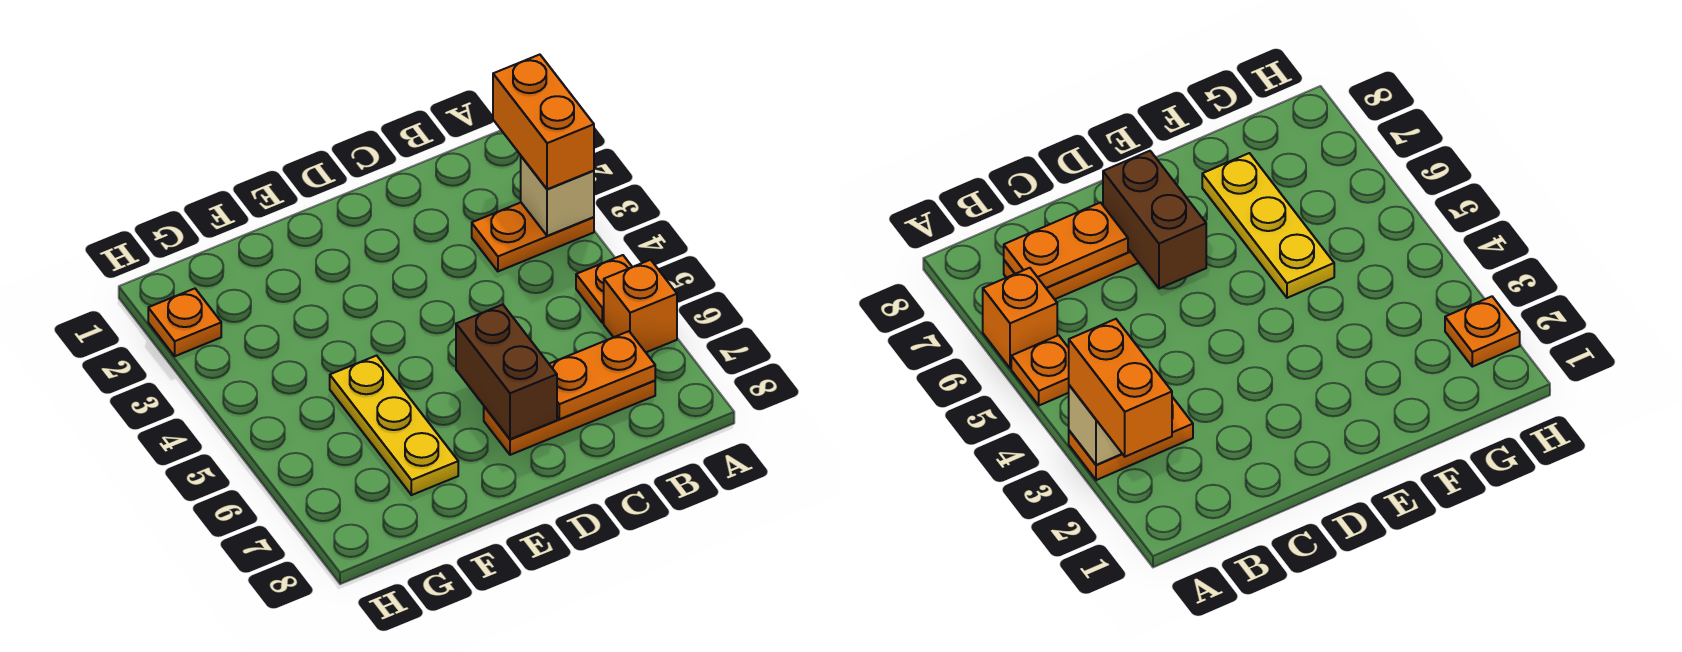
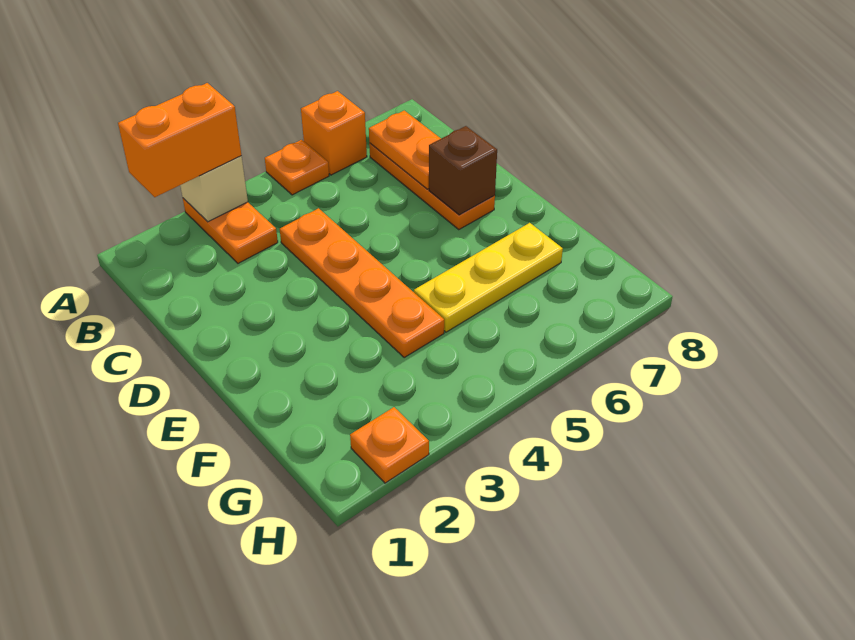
none -> orange plate C4:F4 level 1
brown brick D6:D7 level 2 -> brown brick D7 level 2

